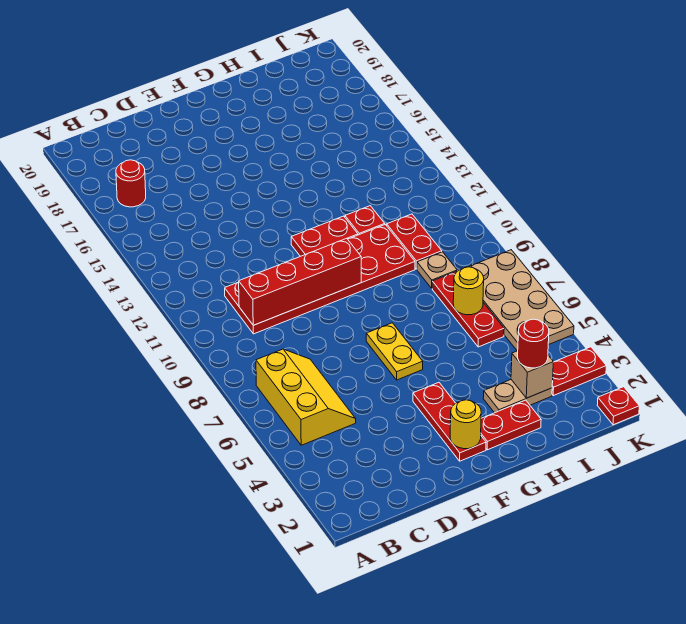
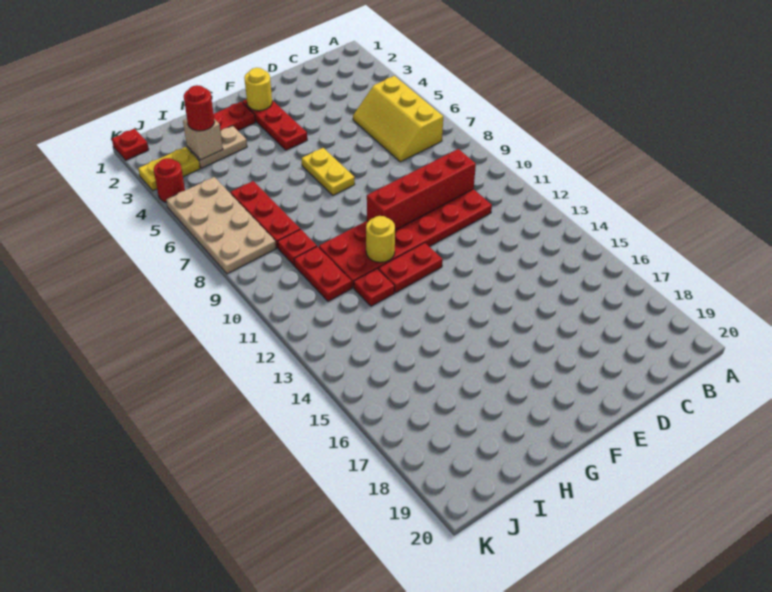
red round brick B17 level 1 -> red round brick K4 level 1
yellow round brick I7 level 2 -> yellow round brick G11 level 2
tan plate I9 level 1 -> red plate I9 level 1
red plate J3:K3 level 1 -> yellow plate J3:K3 level 1

